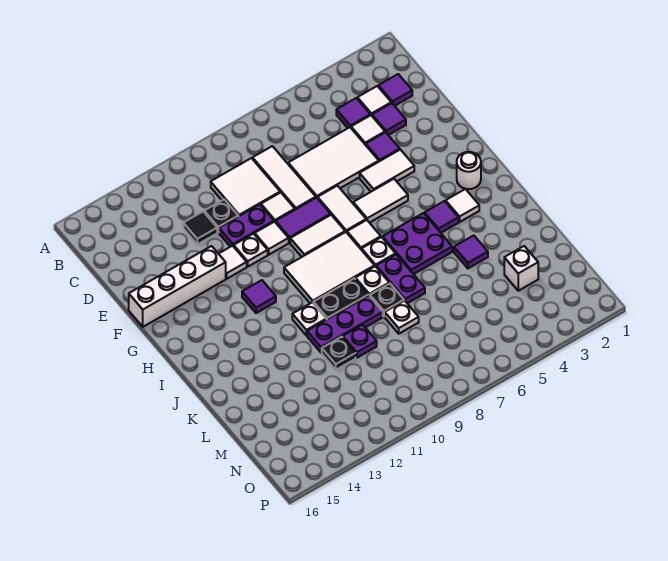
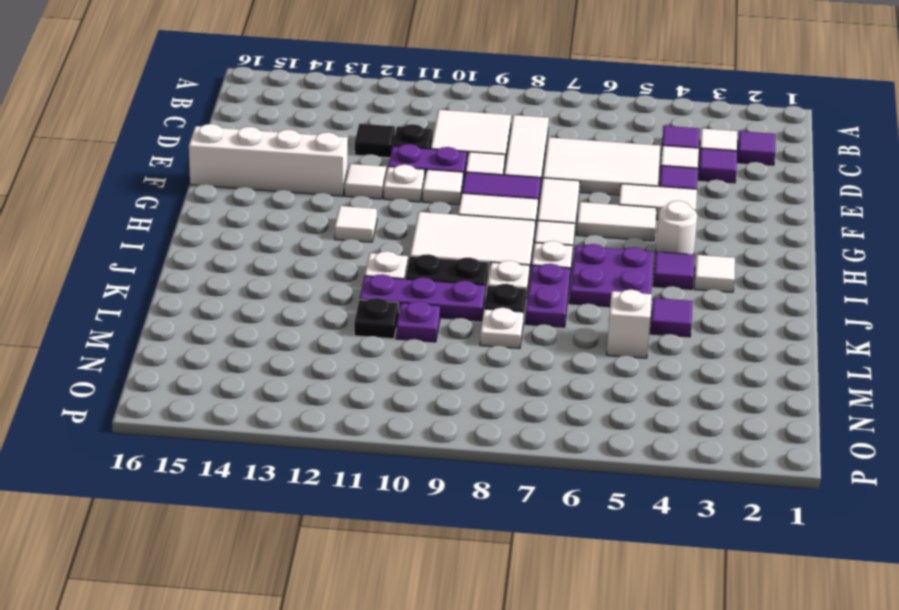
white round brick H2 level 1 -> white round brick H4 level 1
purple tile H12 level 1 -> white tile H12 level 1
white brick M3 level 1 -> white brick L5 level 1

